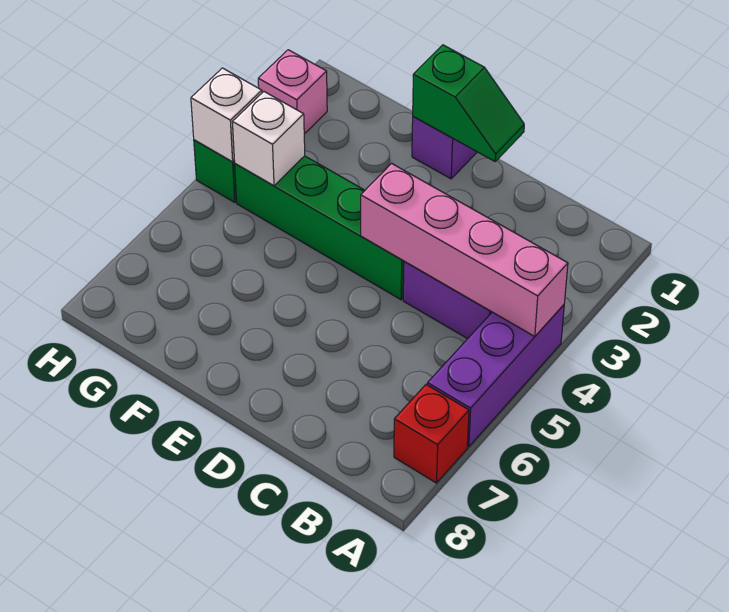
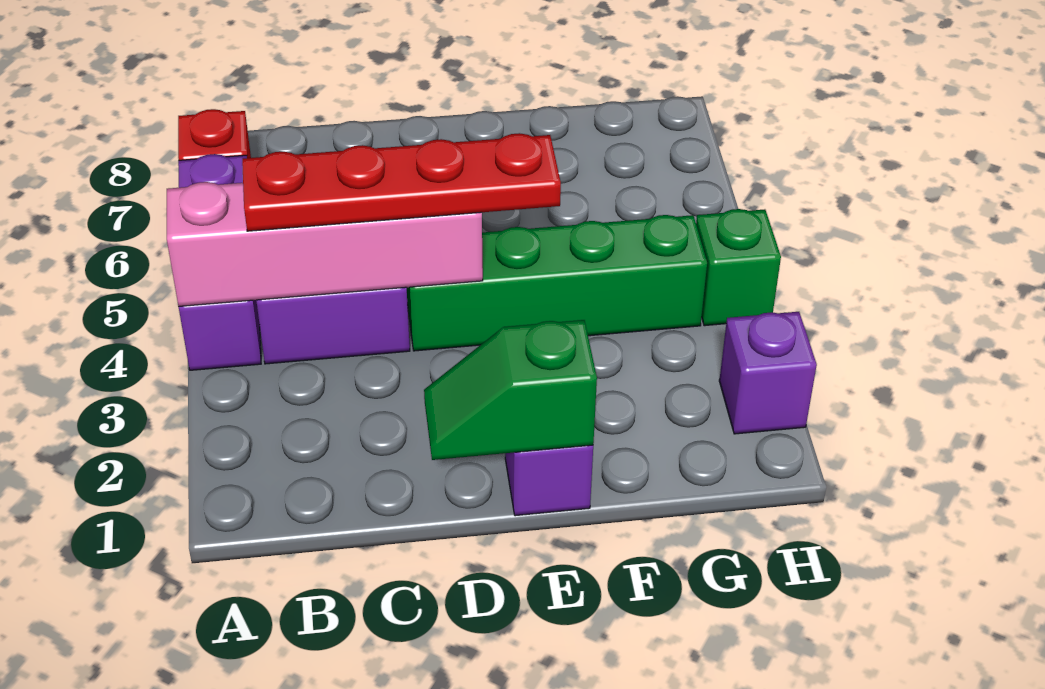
none -> red plate B4:E4 level 3
white brick G4 level 2 -> none
pink brick H2 level 1 -> purple brick H2 level 1
white brick H4 level 2 -> none

